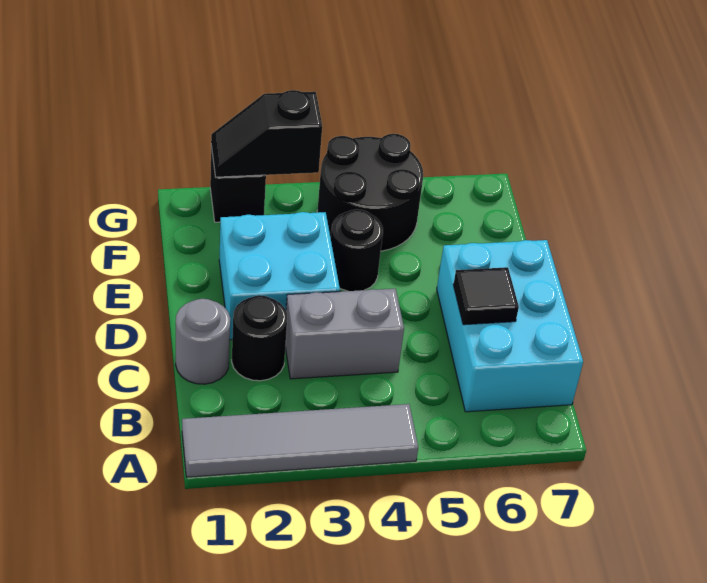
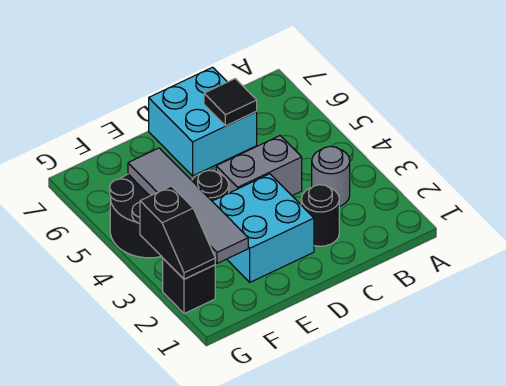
grey tile A1:A4 level 1 -> grey tile F2:F5 level 2
cyan brick B6:D7 level 1 -> cyan brick C6:D7 level 1
grey round brick C1 level 1 -> grey round brick B3 level 1
grey brick C3:C4 level 1 -> grey brick C4:D4 level 1

